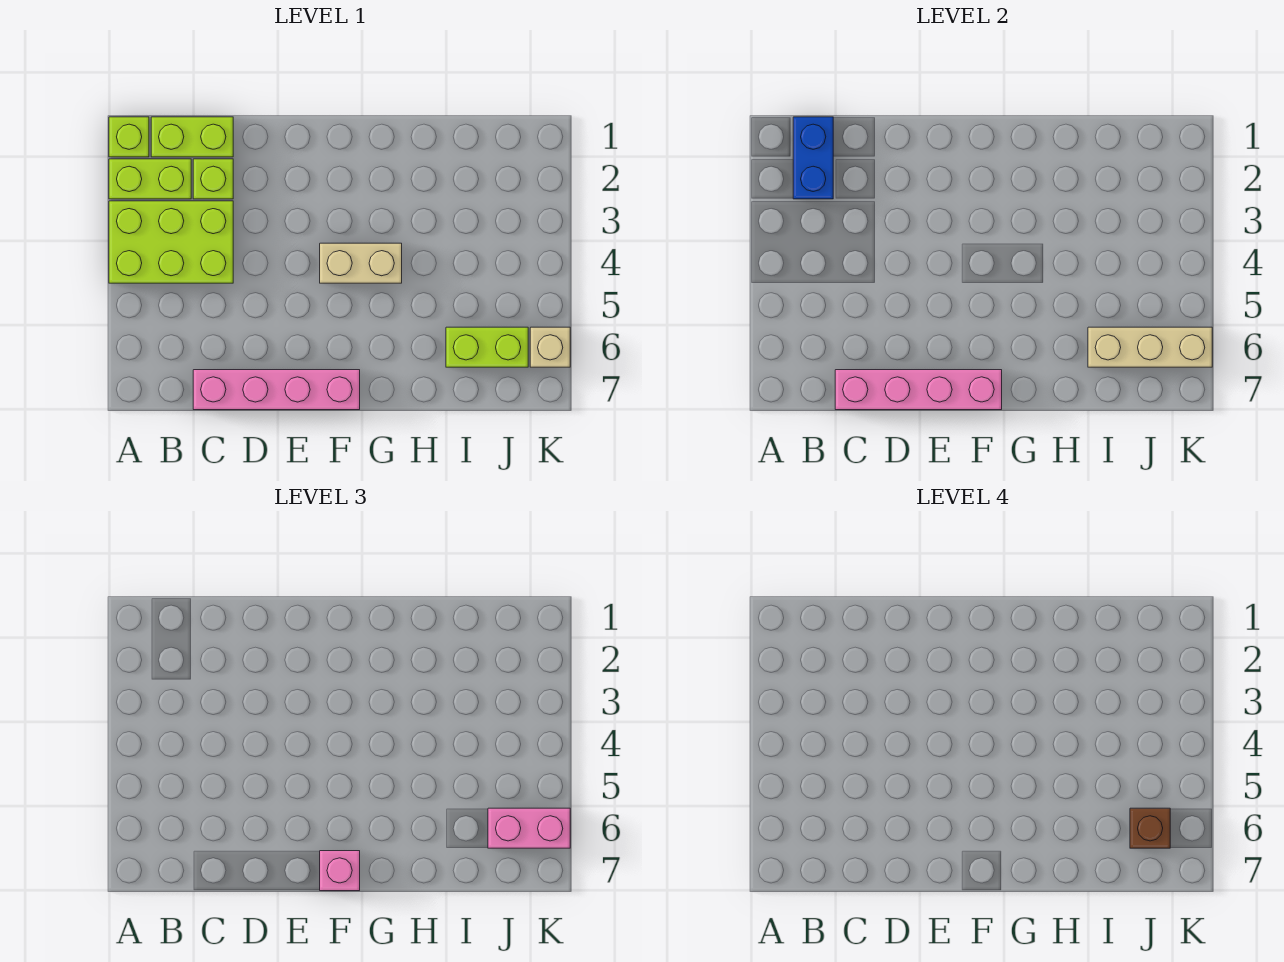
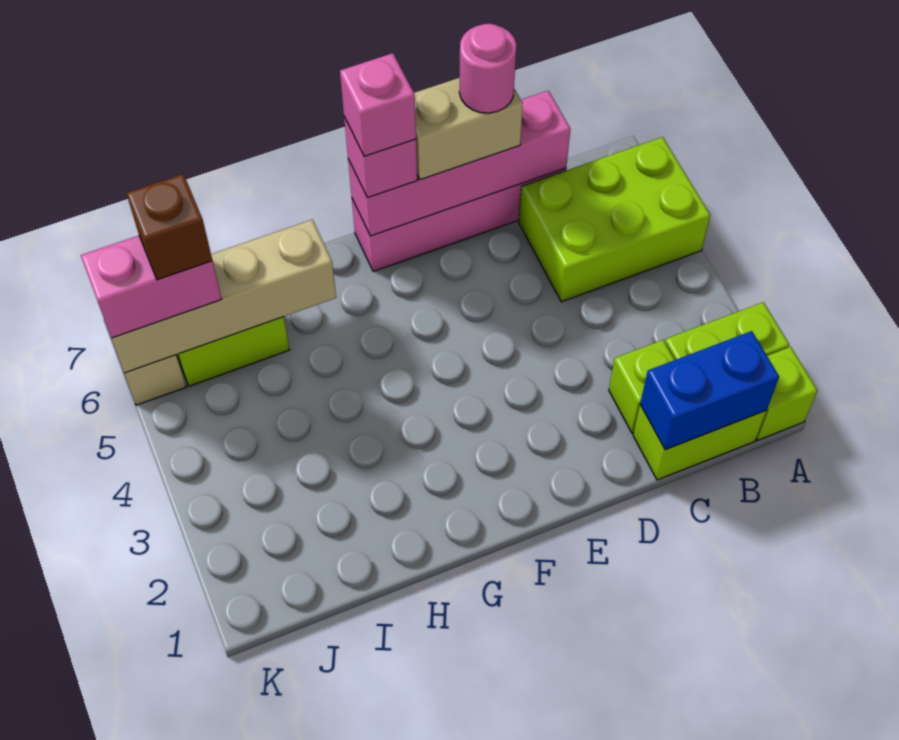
lime brick A3:C4 level 1 -> lime brick A5:C6 level 1
blue brick B1:B2 level 2 -> blue brick B1:C1 level 2
none -> pink round brick D7 level 4
tan brick F4:G4 level 1 -> tan brick D7:E7 level 3
none -> pink brick F7 level 4
tan brick I6:K6 level 2 -> tan brick H6:K6 level 2

